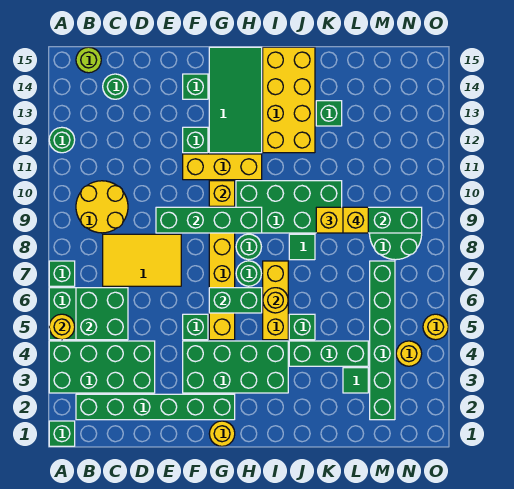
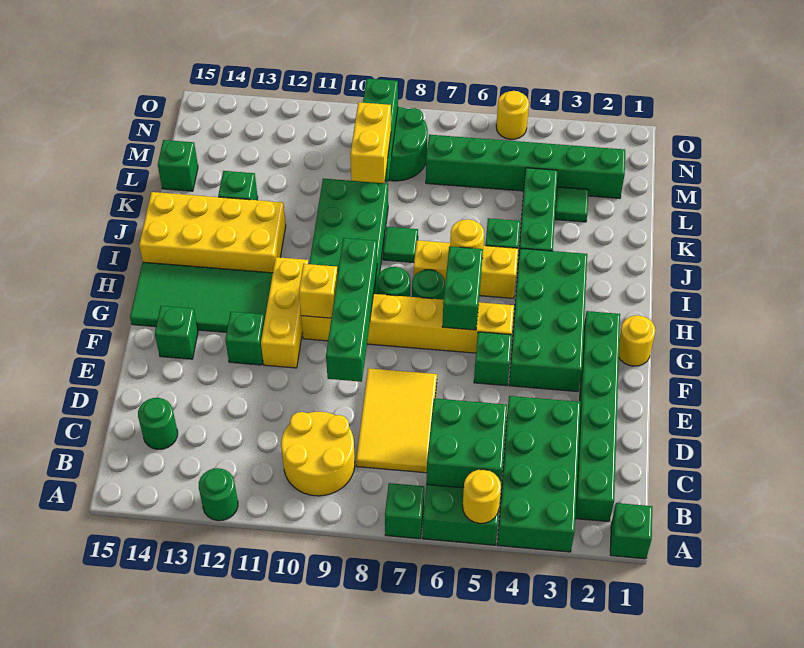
lime round brick B15 level 1 -> none
yellow brick L9 level 4 -> none
none -> green brick L15 level 1
yellow round brick N4 level 1 -> none

